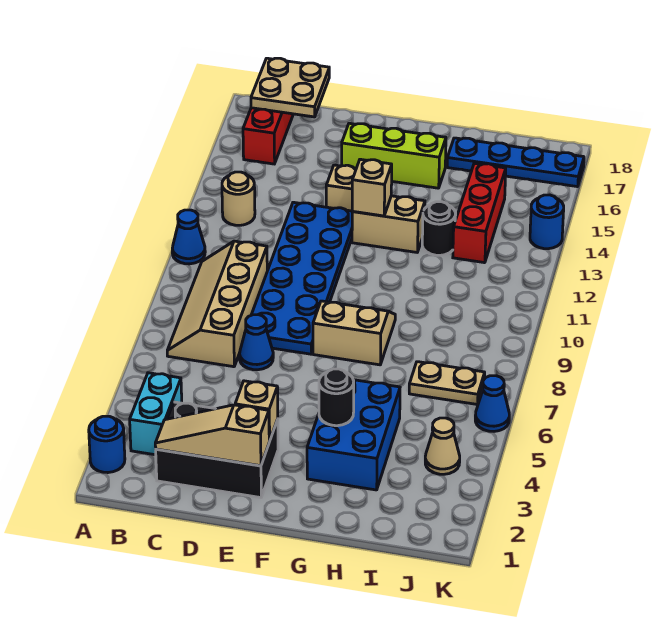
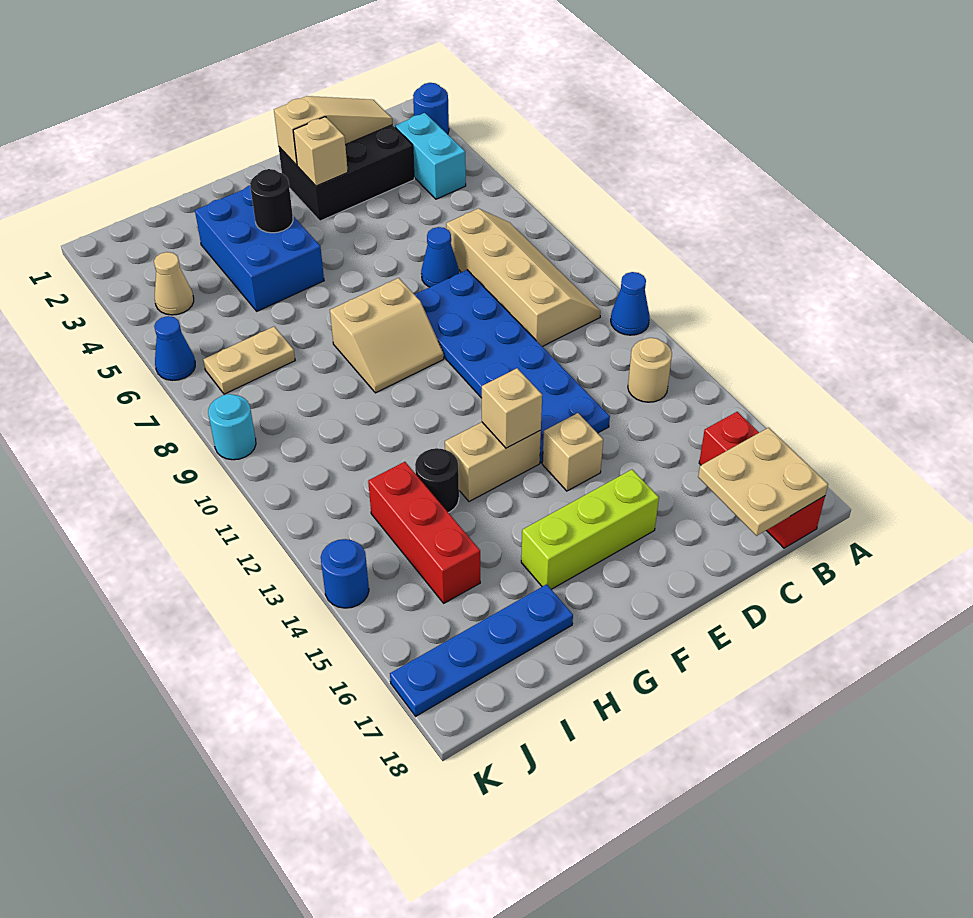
none -> cyan round brick K9 level 1

